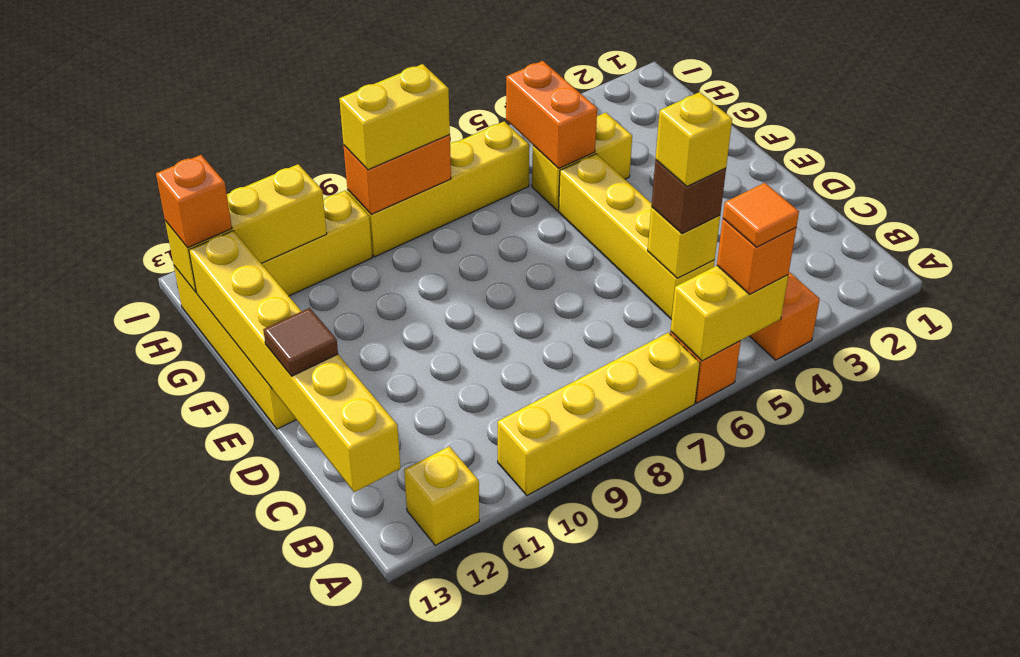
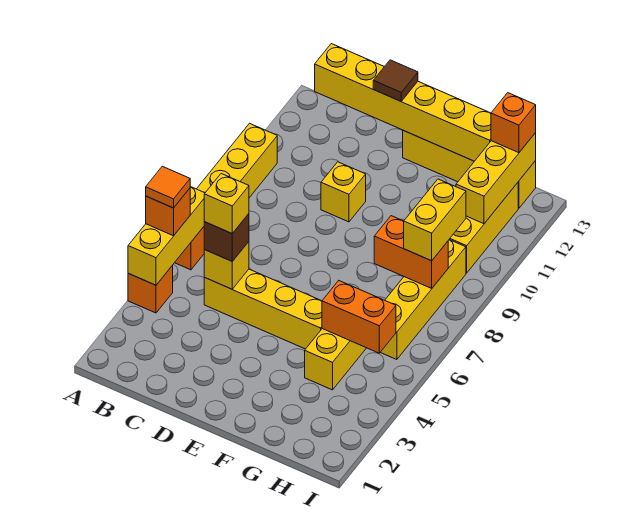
yellow brick A5:A6 level 2 -> yellow brick A4:A6 level 2
yellow brick A12 level 1 -> yellow brick D10 level 1
orange brick H8:H9 level 2 -> orange brick G8:H8 level 2

